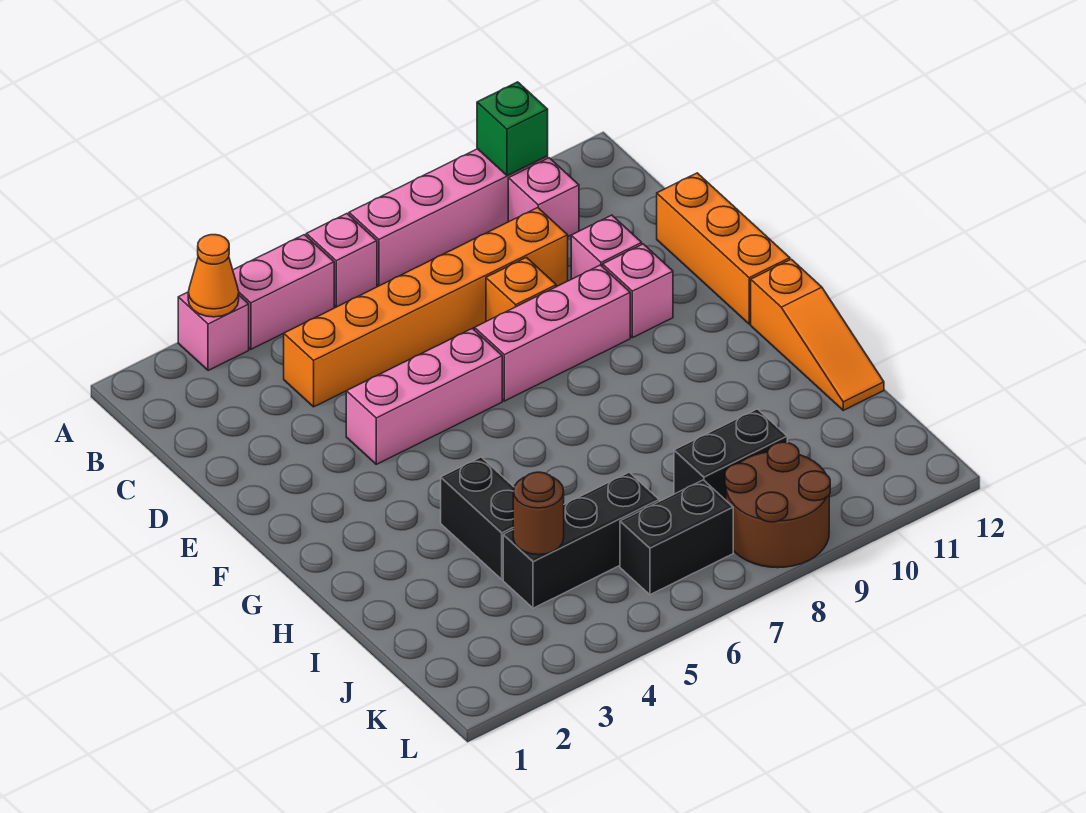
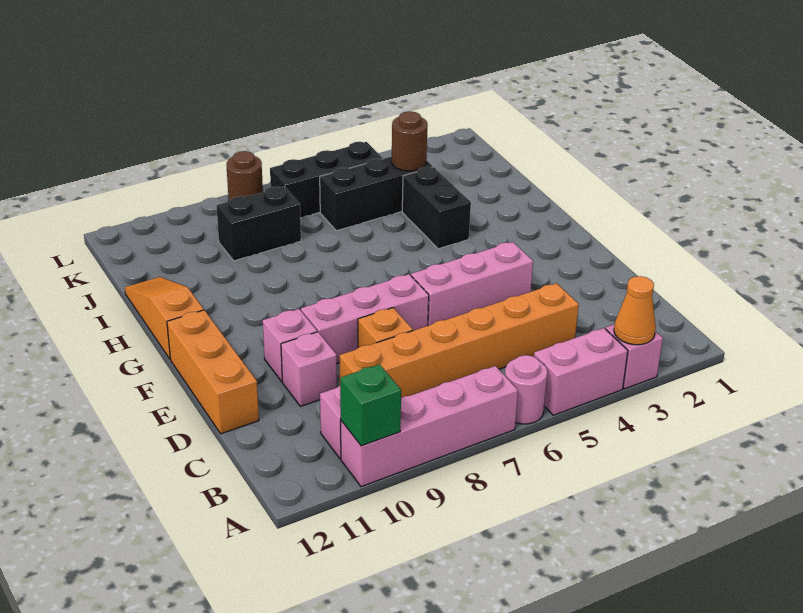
pink brick A6 level 1 -> pink round brick A6 level 1
black brick K6:K7 level 1 -> black brick K5:K7 level 1
brown round brick K8:L9 level 1 -> brown round brick L8 level 1

